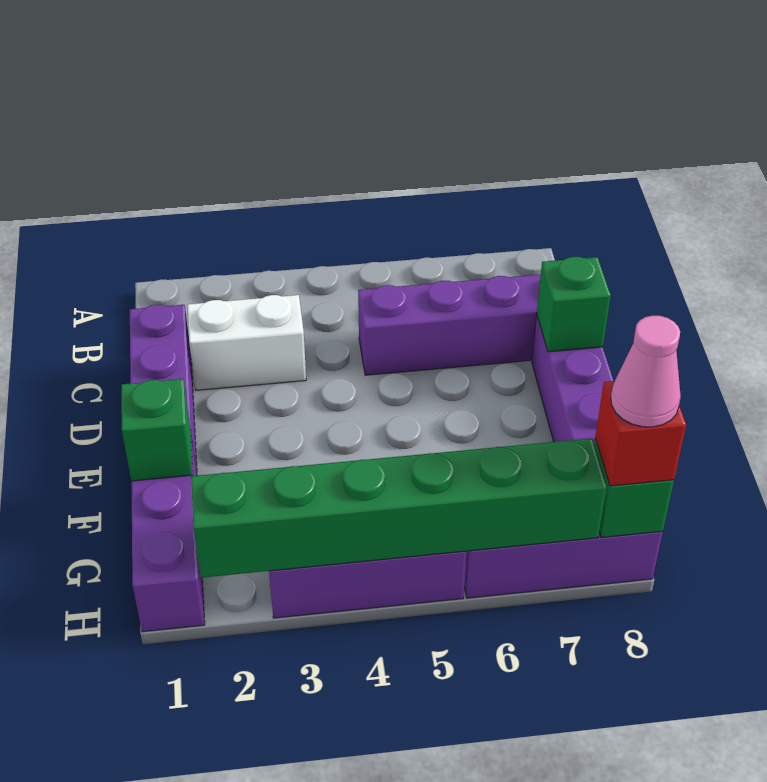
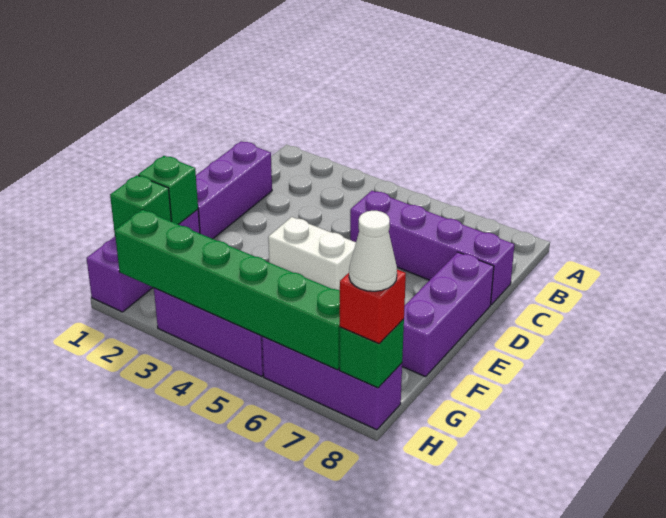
white brick C2:C3 level 1 -> white brick E4:E5 level 1
green brick D8 level 2 -> green brick G1 level 2
pink cone H8 level 4 -> white cone H8 level 4

